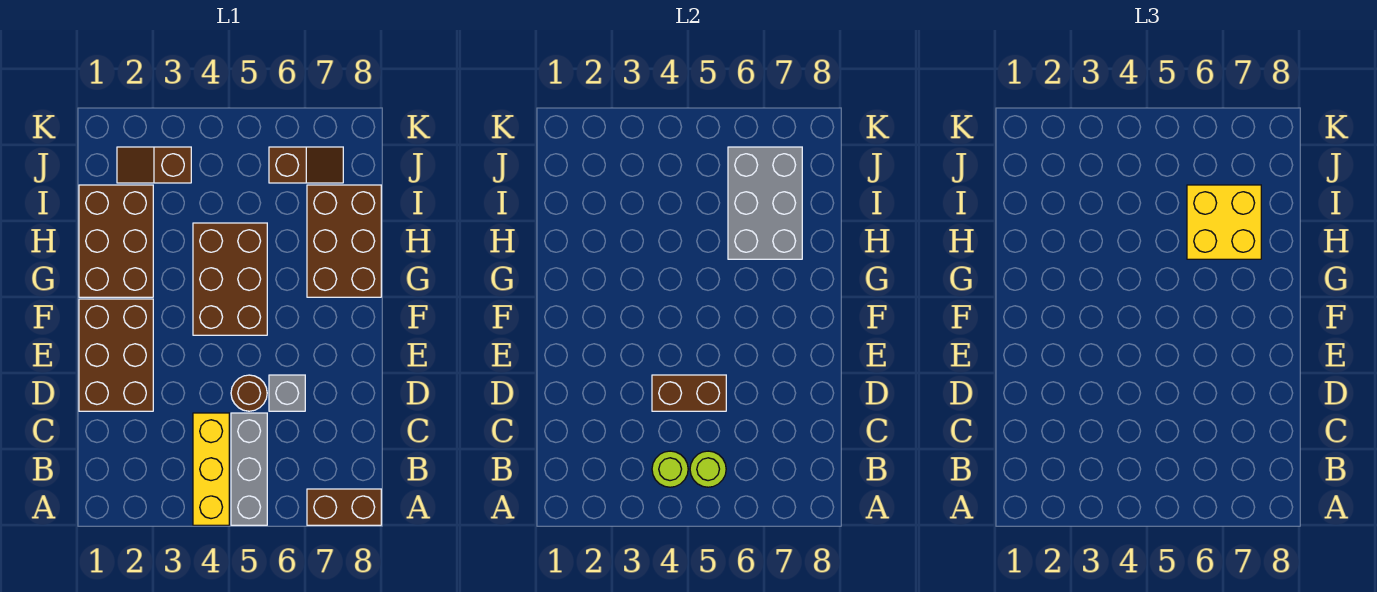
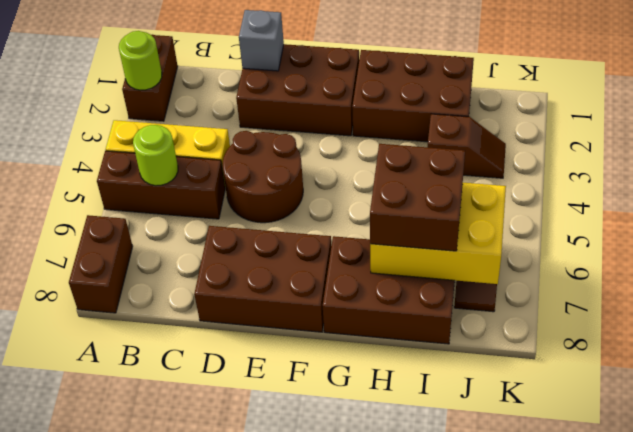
grey brick A5:C5 level 1 -> brown brick A5:C5 level 1
lime round brick B4 level 2 -> lime round brick A2 level 2
brown brick D4:D5 level 2 -> brown brick A1:A2 level 1
brown round brick D5 level 1 -> brown round brick D4:E5 level 1
grey brick D6 level 1 -> grey brick D1 level 2
brown brick F4:H5 level 1 -> brown brick D7:F8 level 1
grey brick H6:J7 level 2 -> yellow brick H6:J7 level 2
yellow brick H6:I7 level 3 -> brown brick H6:I7 level 3
brown slope J2:J3 level 1 top 3 -> brown slope I3:J3 level 1 top I

